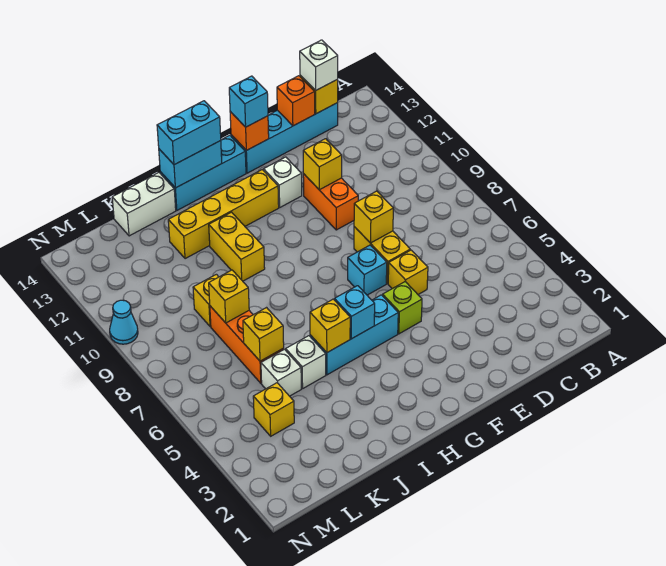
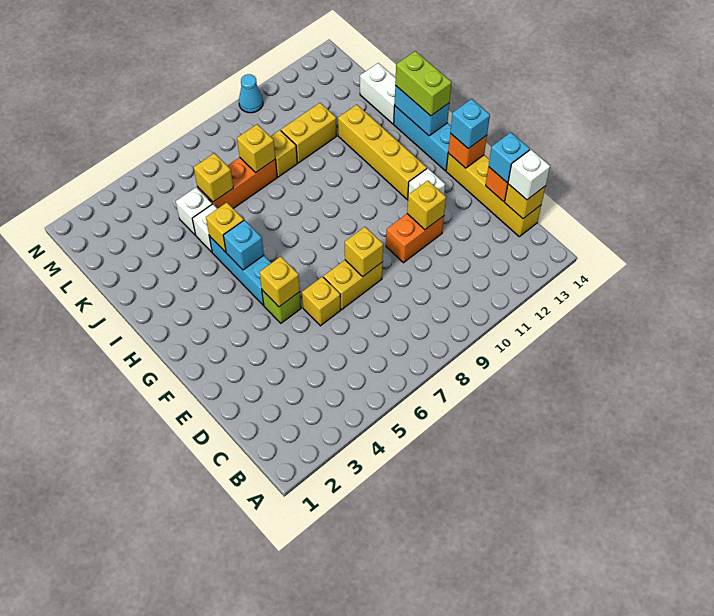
cyan brick C14:F14 level 1 -> yellow brick C14:F14 level 1
cyan brick F7 level 1 -> cyan brick D14 level 3
cyan brick H14:I14 level 3 -> lime brick H14:I14 level 3
yellow brick I10:I11 level 1 -> yellow brick K10:K11 level 1
yellow brick L4 level 1 -> yellow brick F5 level 2

